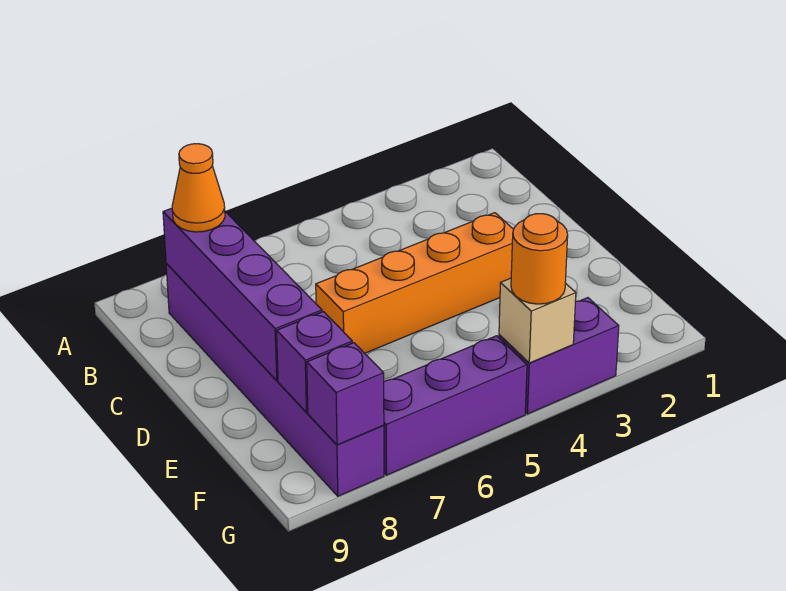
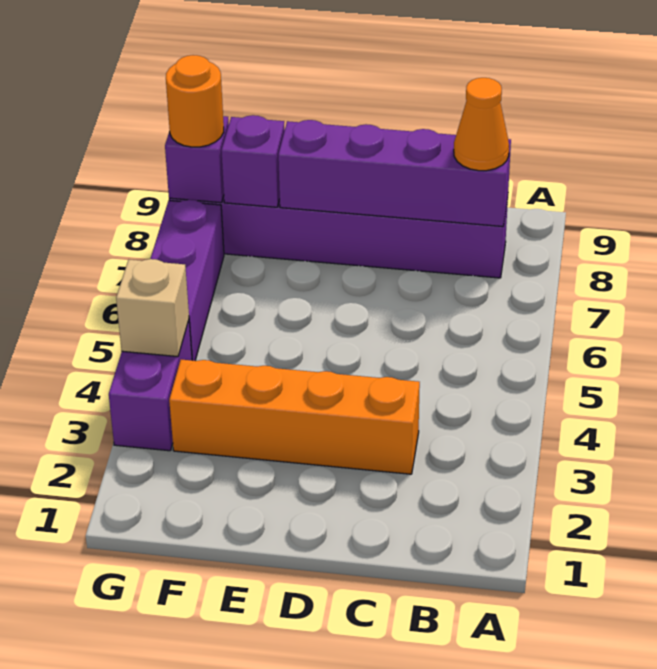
orange brick D3:D6 level 1 -> orange brick C3:F3 level 1
orange round brick G4 level 3 -> orange round brick G8 level 3

